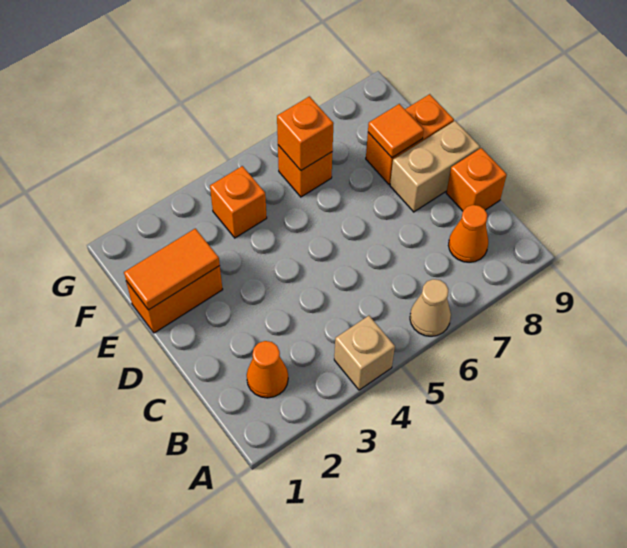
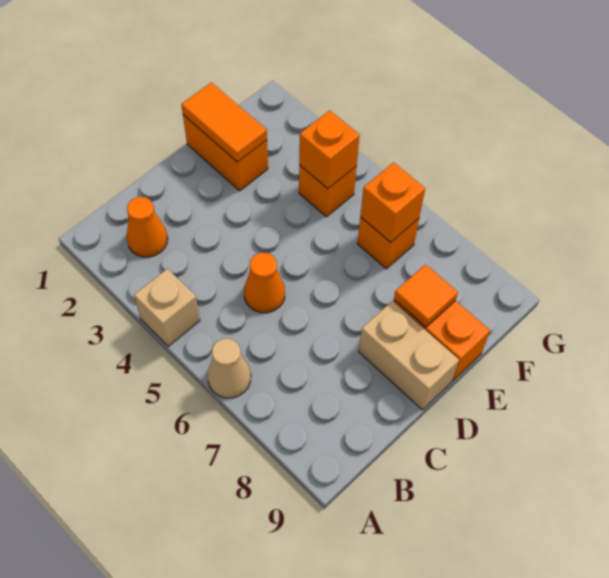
orange cone B8 level 1 -> orange cone C5 level 1
orange brick C9 level 1 -> orange brick F4 level 2

